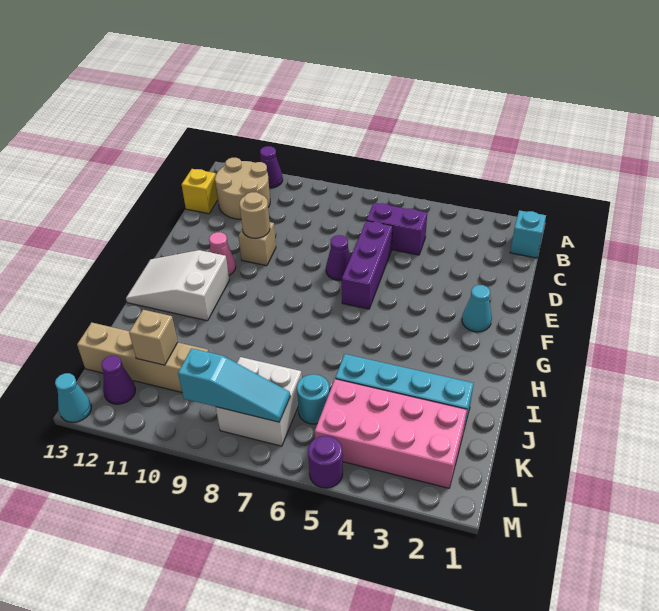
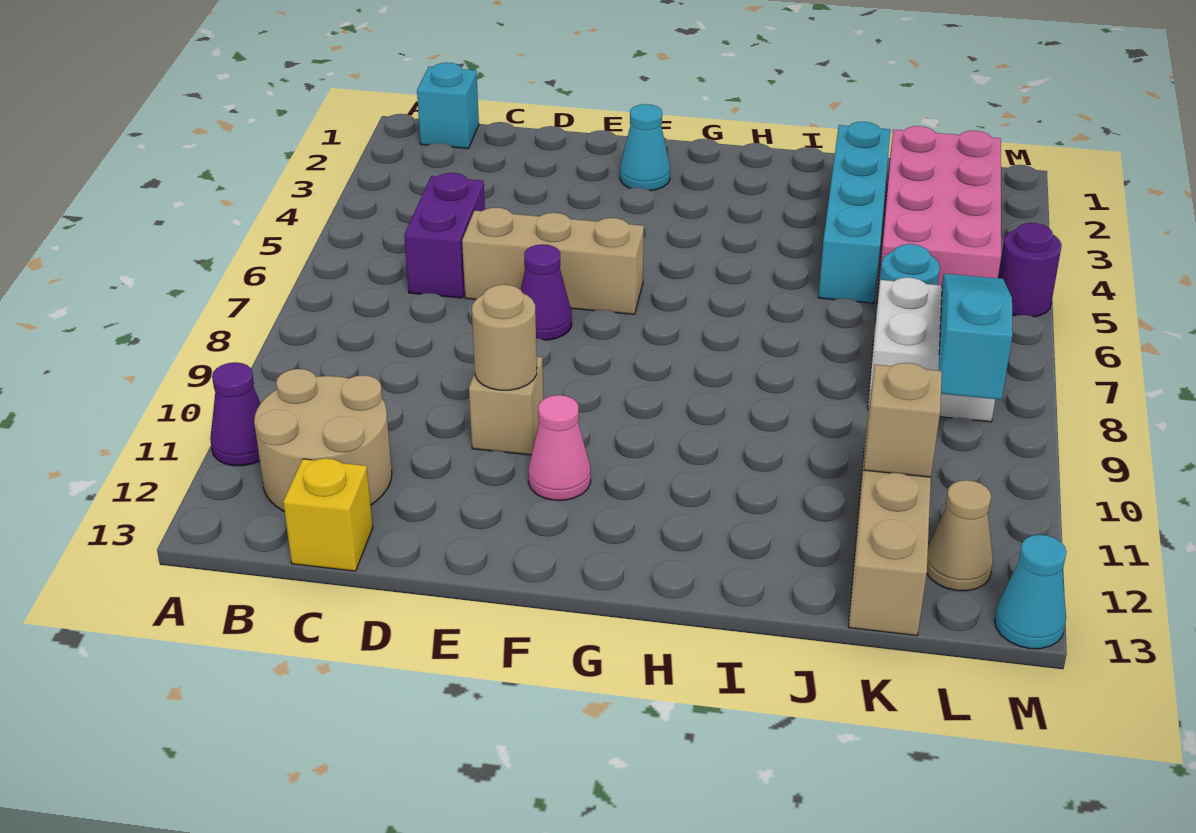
purple brick D6:F6 level 1 -> tan brick D6:F6 level 1
white slope G11:H13 level 1 top 11 -> none
purple cone L12 level 1 -> tan cone L12 level 1

